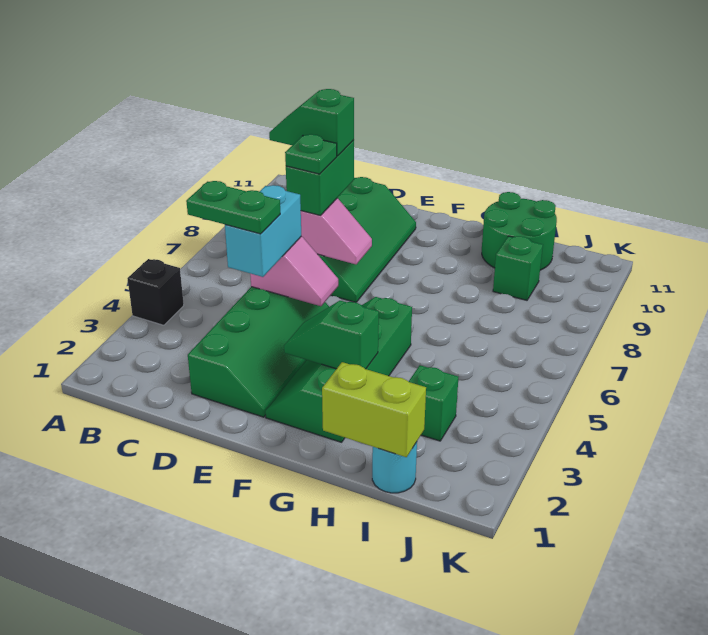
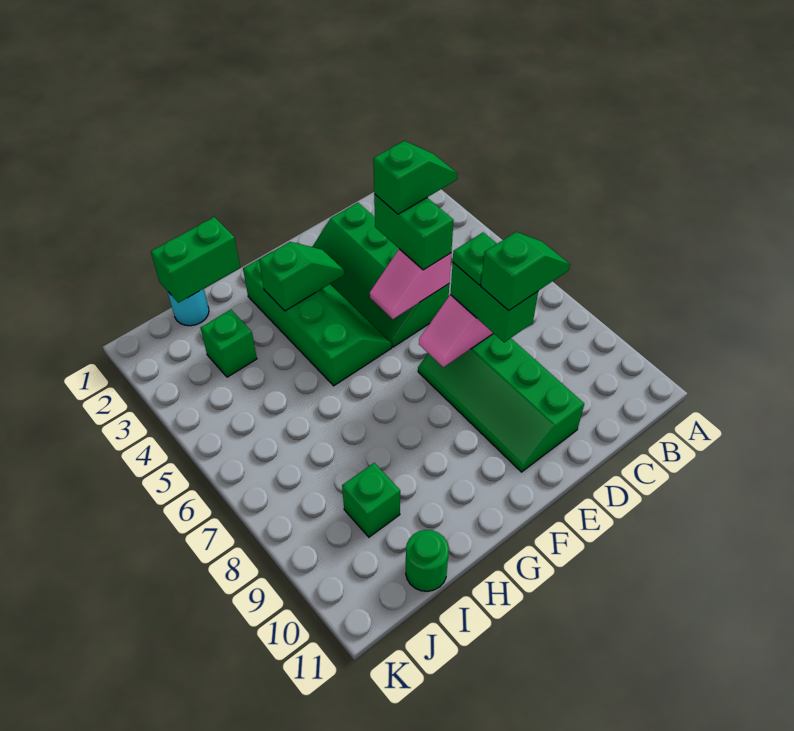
black brick A4 level 1 -> none
green plate C4:D4 level 4 -> green slope C4:D4 level 4 top D
cyan brick D4:D5 level 3 -> green brick D4:D5 level 3
lime brick H1:I1 level 2 -> green brick H1:I1 level 2
green round brick H10:I11 level 1 -> green round brick I11 level 1

